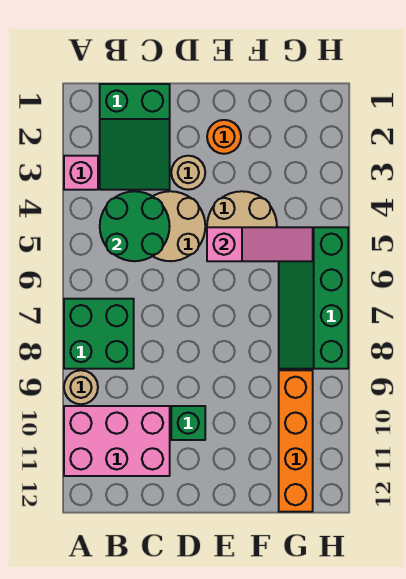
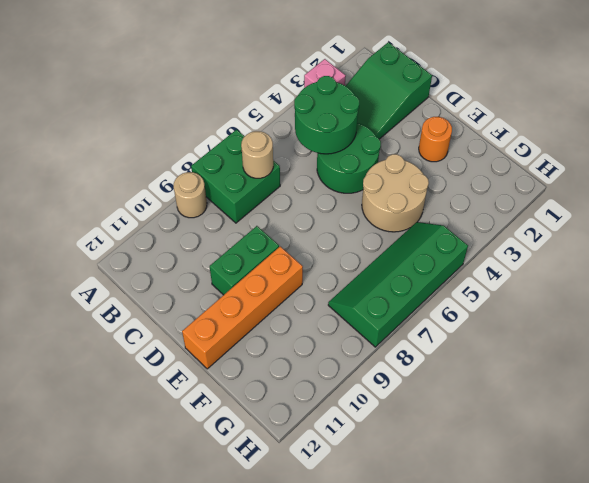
pink brick A10:C11 level 1 -> none
tan round brick C4:D5 level 1 -> green round brick C4:D5 level 1
tan round brick D3 level 1 -> tan round brick B7 level 2
green brick D10 level 1 -> green brick D9:D10 level 1
pink slope E5:G5 level 2 top E -> none
orange brick G9:G12 level 1 -> orange brick E9:E12 level 1

